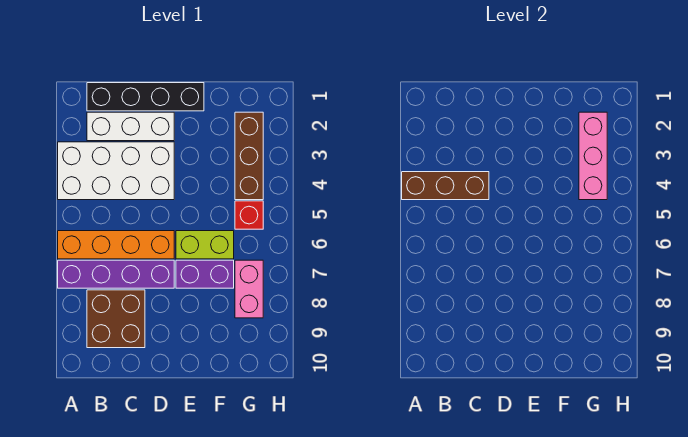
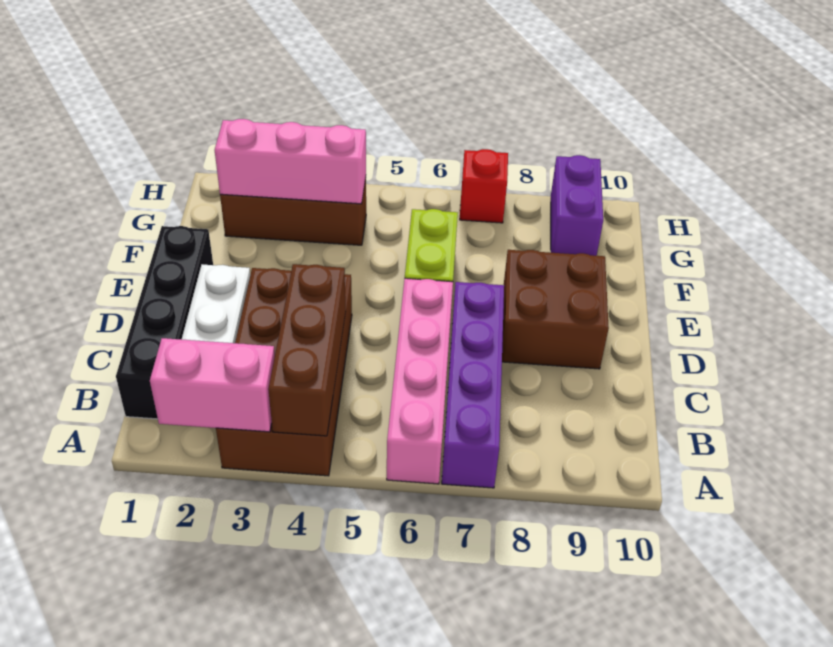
white brick A3:D4 level 1 -> brown brick A3:D4 level 1
orange brick A6:D6 level 1 -> pink brick A6:D6 level 1
brown brick B8:C9 level 1 -> brown brick D8:E9 level 1
purple brick E7:F7 level 1 -> purple brick G9:H9 level 1
red brick G5 level 1 -> red brick H7 level 1
pink brick G7:G8 level 1 -> pink brick A2:A3 level 2

